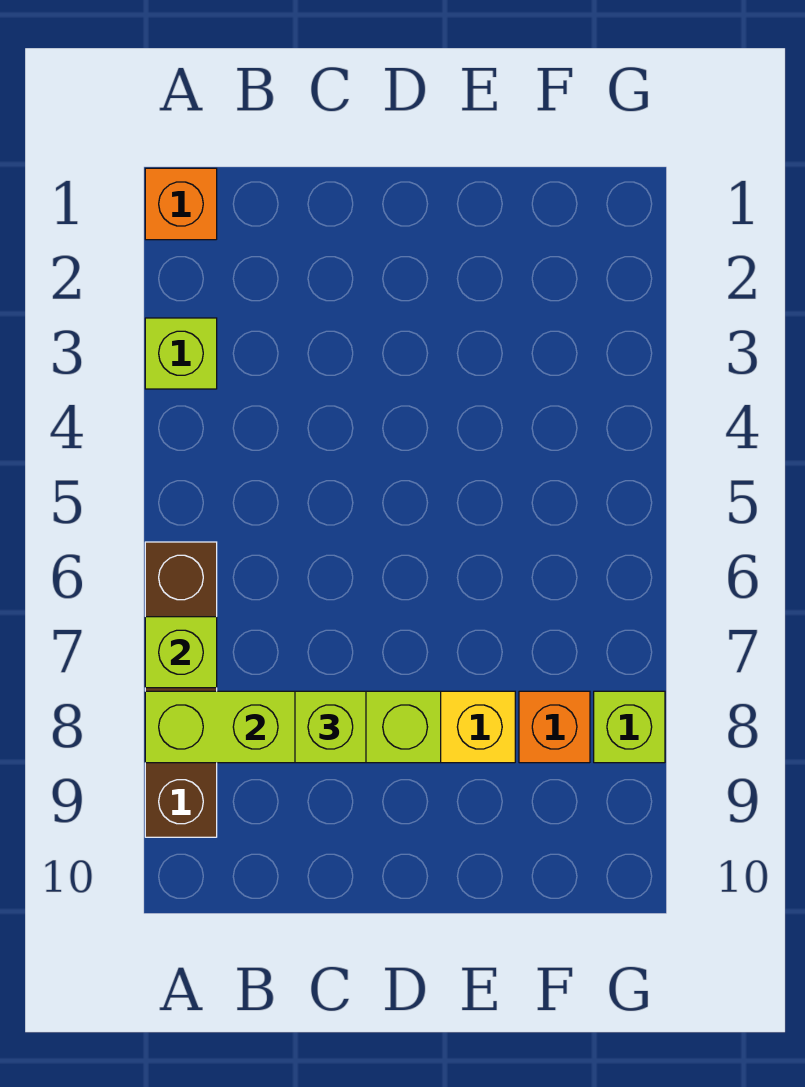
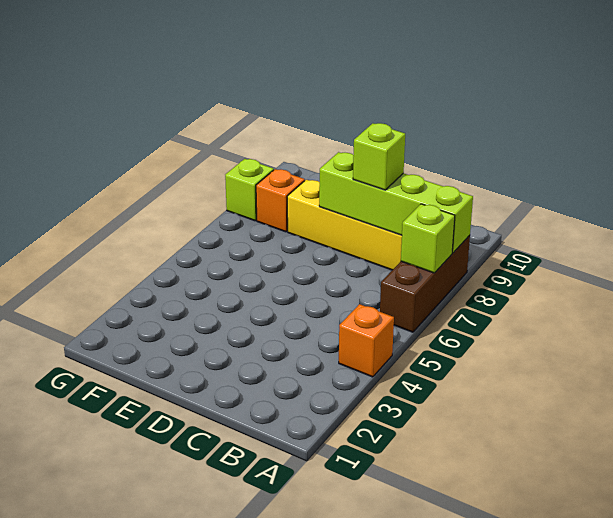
orange brick A1 level 1 -> orange brick A4 level 1
lime brick A3 level 1 -> none
brown brick A6:A9 level 1 -> brown brick A6:A8 level 1

